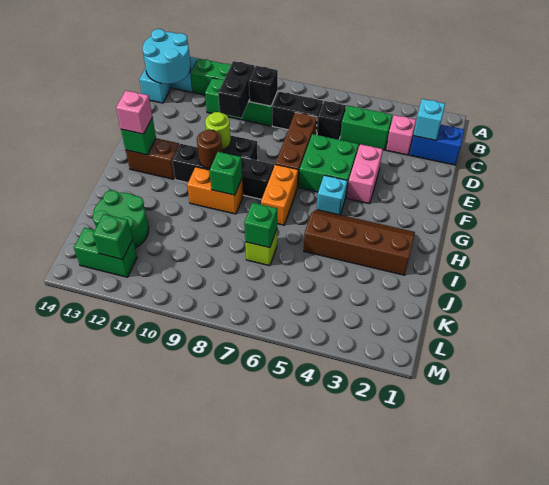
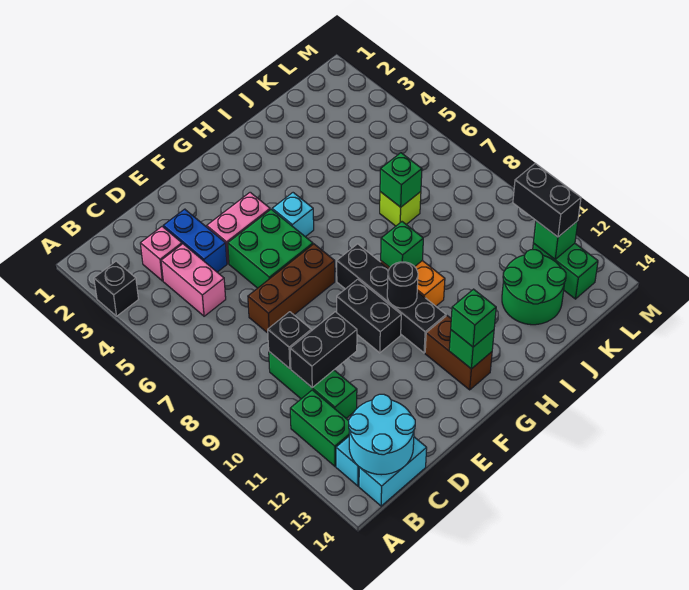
blue brick C1:C2 level 1 -> blue brick D3:D4 level 1
cyan brick C2 level 2 -> none
green brick C4:C5 level 1 -> pink brick C4:C5 level 1
black brick C6 level 1 -> black brick A3 level 1
black brick C7:C8 level 1 -> black brick L11:L12 level 3
lime round brick F10 level 2 -> none
orange brick G7:H7 level 1 -> none
brown round brick G10 level 2 -> black round brick G10 level 2
pink brick G13 level 3 -> green brick G13 level 3
brown slope H2:I5 level 1 top I -> none

